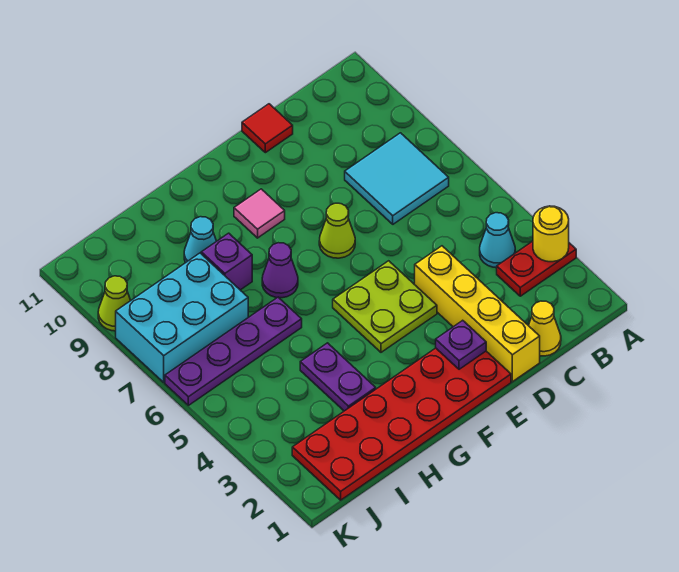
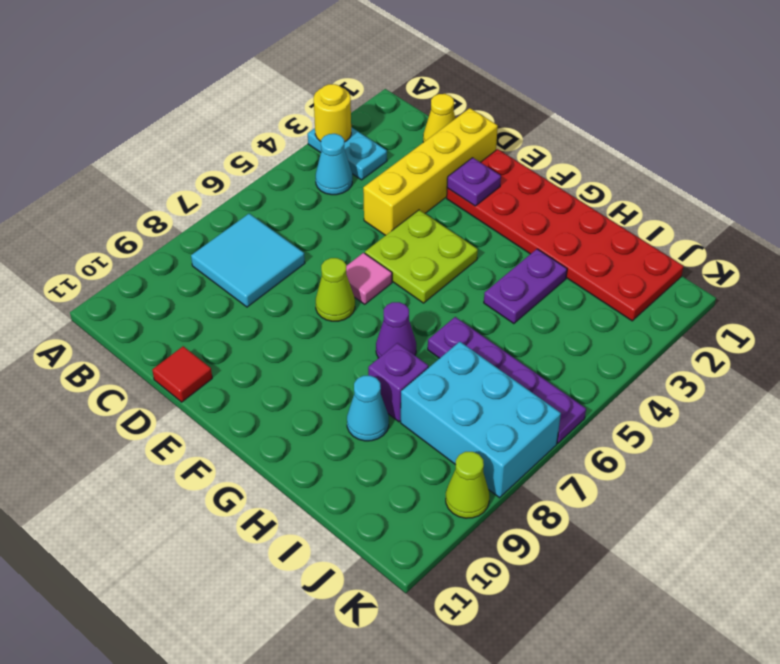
red plate A3:B3 level 1 -> cyan plate A3:B3 level 1
pink tile F9 level 1 -> pink tile E6 level 1

